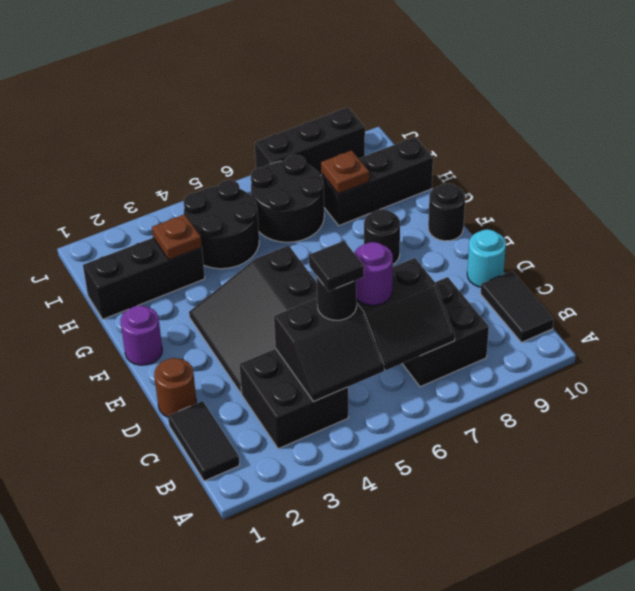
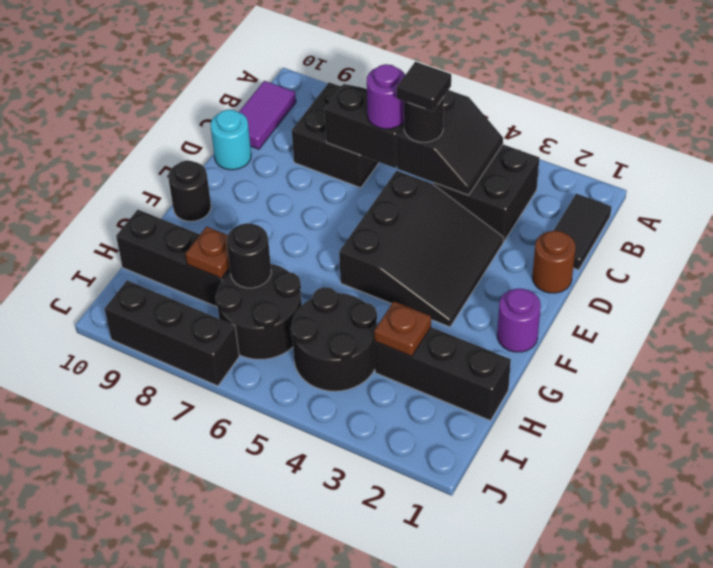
black slope B4:C5 level 2 top C -> black slope B4:C5 level 2 top 5
black tile B10:C10 level 1 -> purple tile B10:C10 level 1
black round brick F8 level 1 -> black round brick H7 level 2

